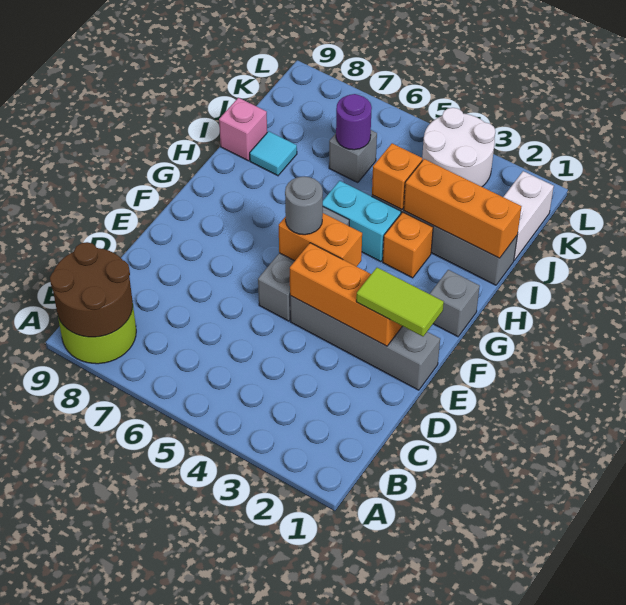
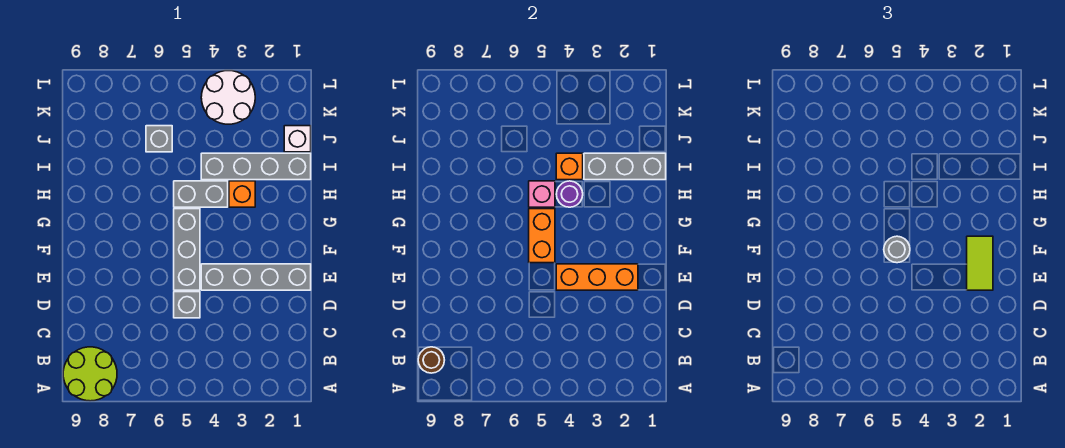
brown round brick A8:B9 level 2 -> brown round brick B9 level 2
lime tile E1:E2 level 3 -> lime tile E2:F2 level 3
orange brick F4:F5 level 2 -> orange brick F5:G5 level 2
grey brick G1 level 1 -> grey brick D5 level 1
cyan brick H4:H5 level 1 -> grey brick H4:H5 level 1
orange brick I1:I3 level 2 -> grey brick I1:I3 level 2
cyan tile I8 level 1 -> none
pink brick I9 level 1 -> pink brick H5 level 2
white brick J1:K1 level 1 -> white brick J1 level 1
purple round brick J6 level 2 -> purple round brick H4 level 2

